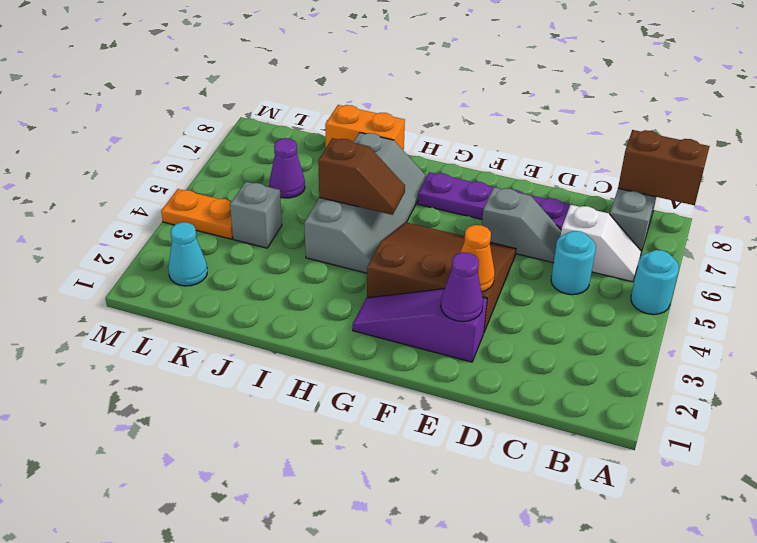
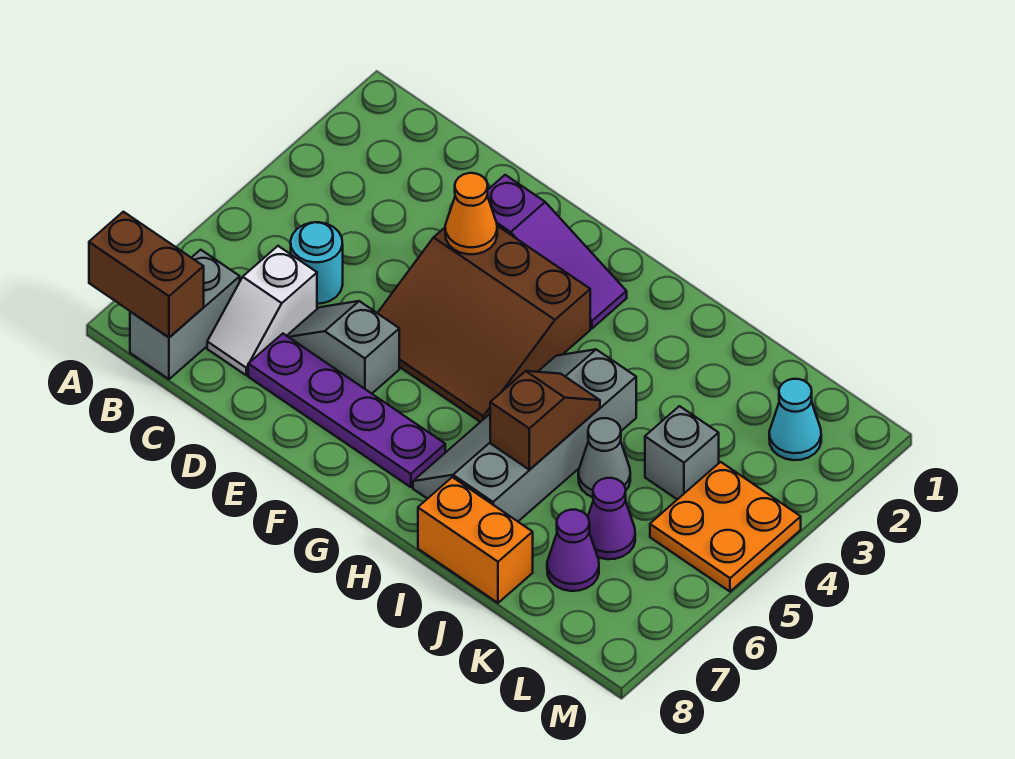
cyan round brick A5 level 1 -> none
white slope B6:C6 level 1 top C -> white slope C6:C7 level 1 top 6
purple cone E2 level 2 -> purple cone K7 level 1
brown slope H5:I5 level 2 top I -> brown slope I5:I6 level 2 top 6
none -> grey cone J5 level 1
orange plate L4:M4 level 1 -> orange plate L4:M5 level 1

